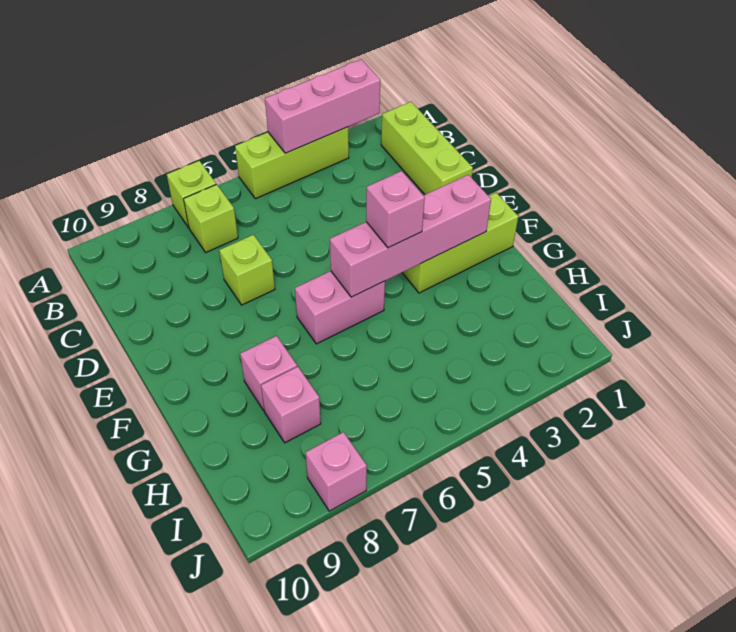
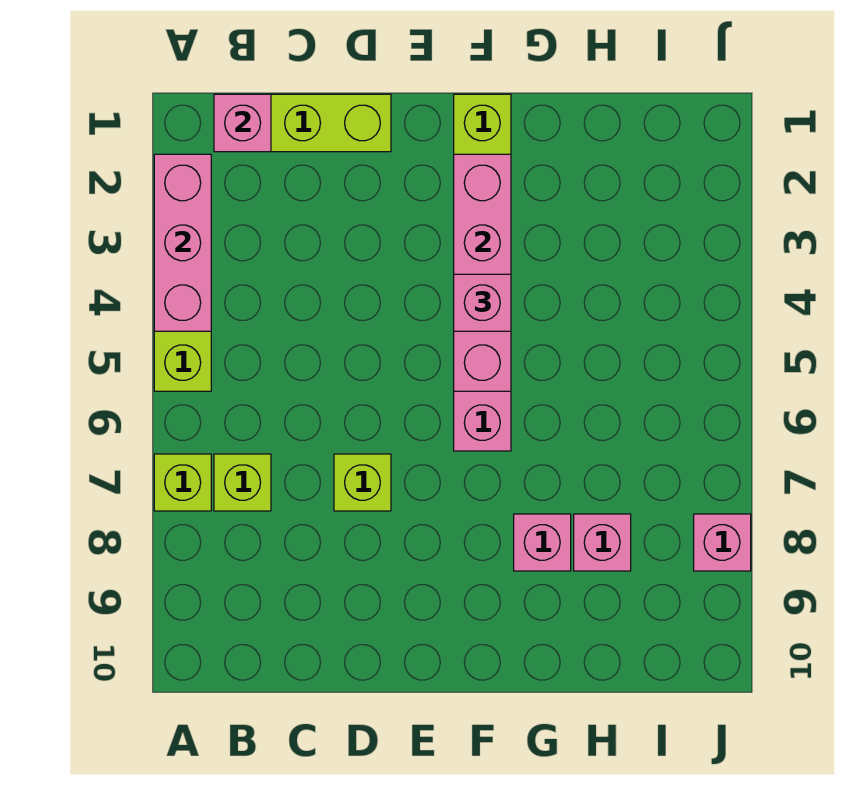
none -> pink brick B1 level 2

